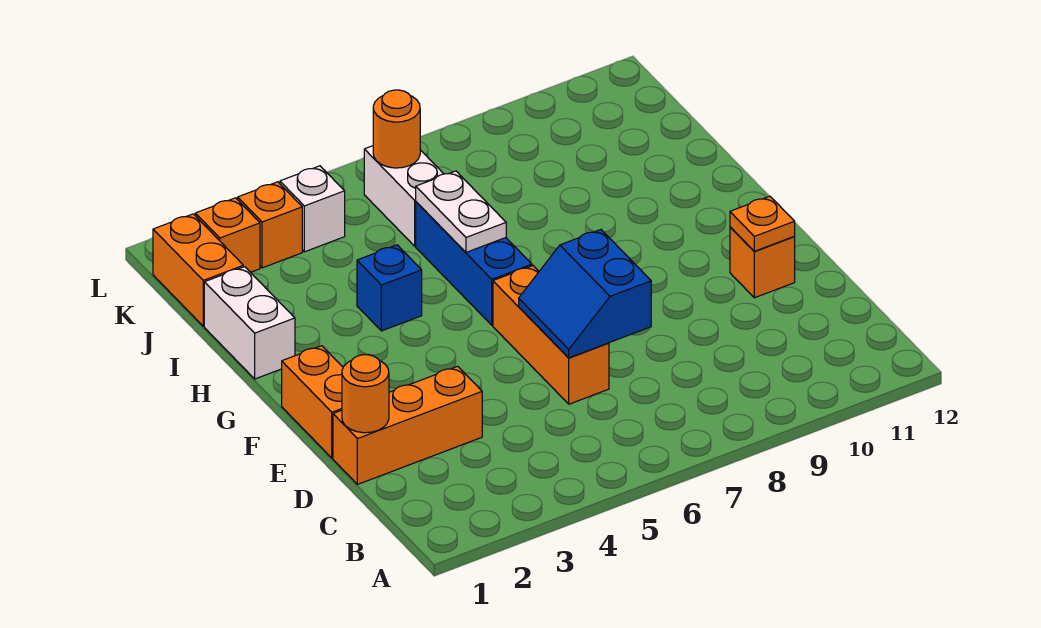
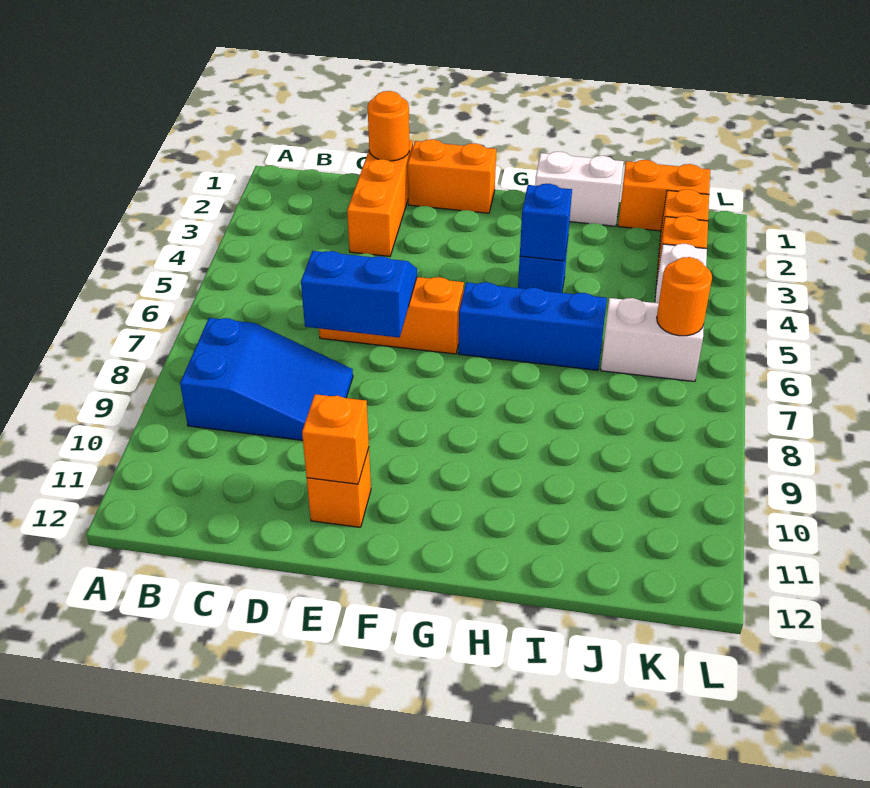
none -> blue slope B8:D9 level 1 top B
orange plate E11 level 2 -> orange brick E11 level 2
none -> blue brick H4 level 2
white plate H6:I6 level 2 -> none

